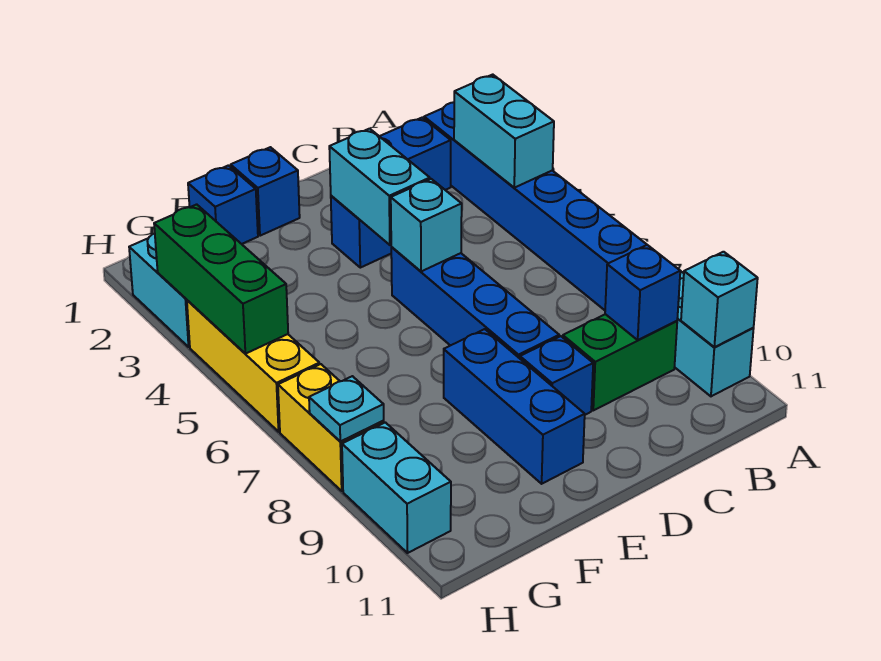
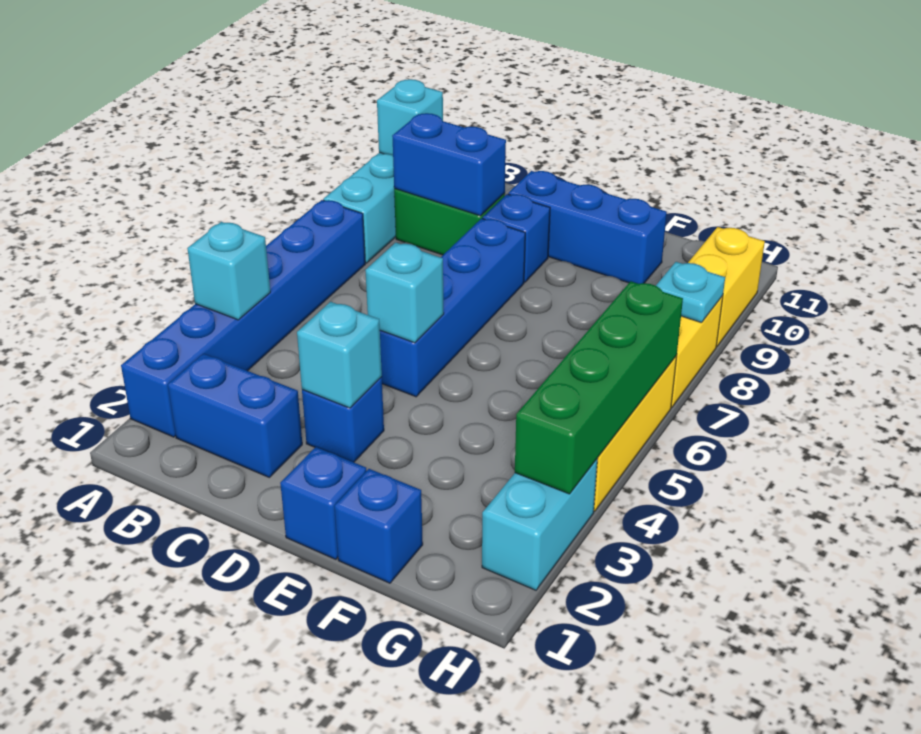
cyan brick A3:A4 level 2 -> cyan brick A4 level 2
blue brick B9 level 2 -> blue brick B9:C9 level 2
cyan brick D3:D4 level 2 -> cyan brick D3 level 2
blue brick E8:E10 level 1 -> blue brick D10:F10 level 1
green brick H3:H5 level 2 -> green brick H3:H6 level 2
cyan brick H9:H10 level 1 -> yellow brick H9:H10 level 1

